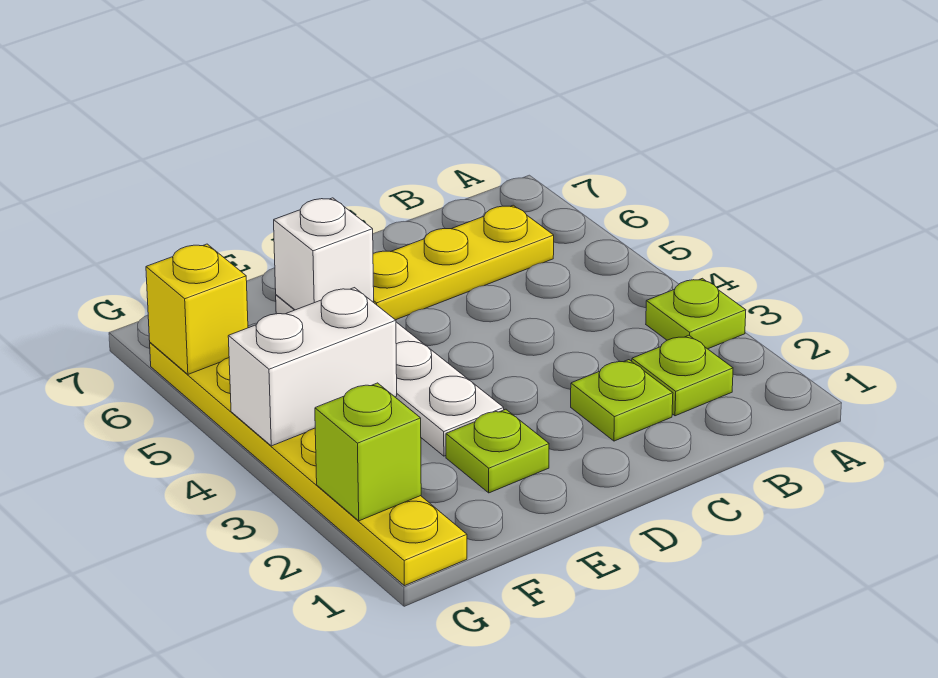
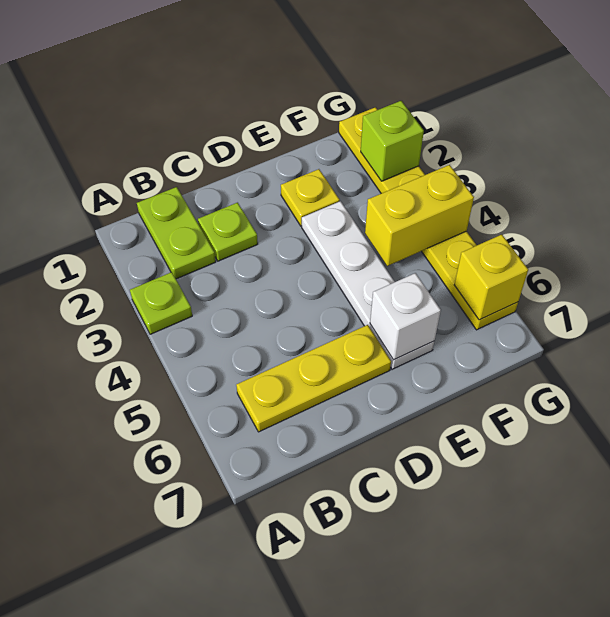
lime plate B2 level 1 -> lime plate B1:B2 level 1
lime plate E2 level 1 -> yellow plate E2 level 1
white brick F4:G4 level 2 -> yellow brick F4:G4 level 2

